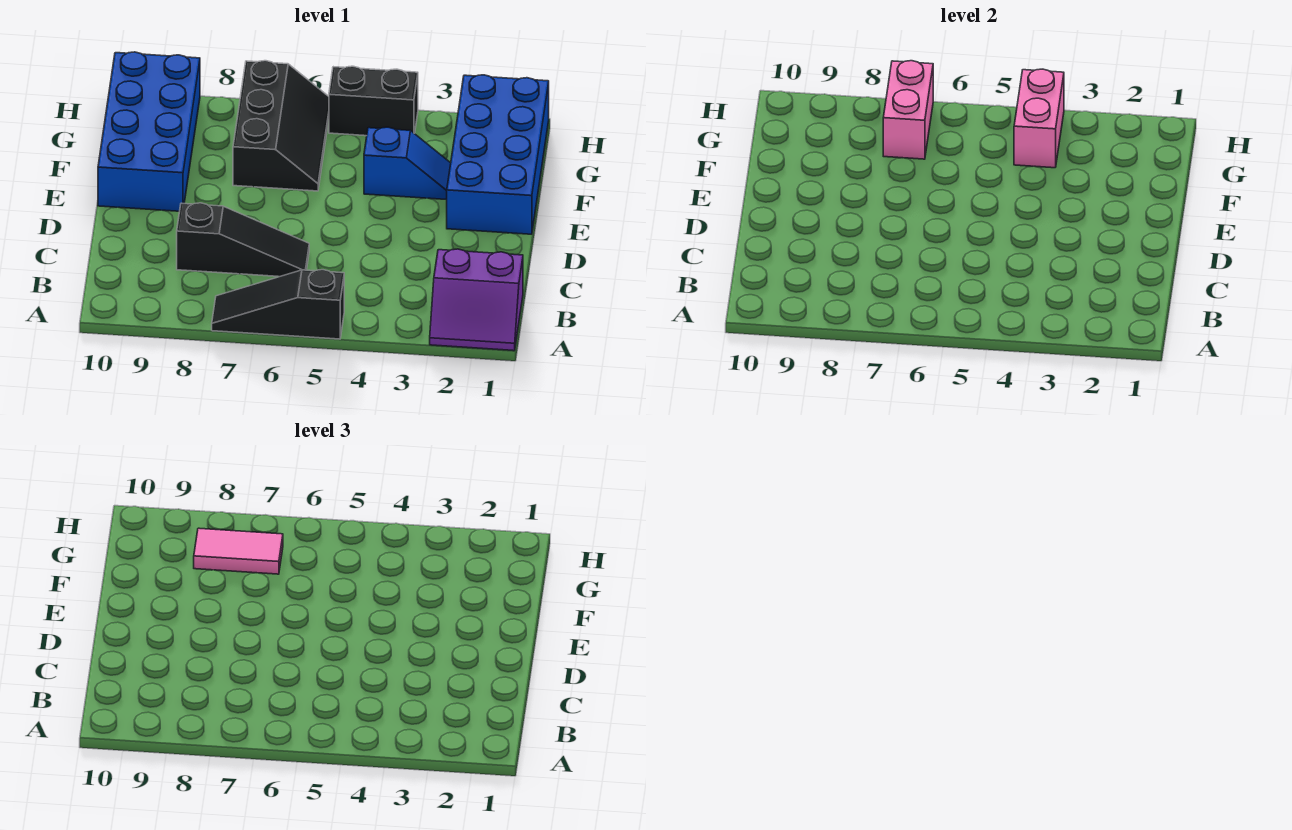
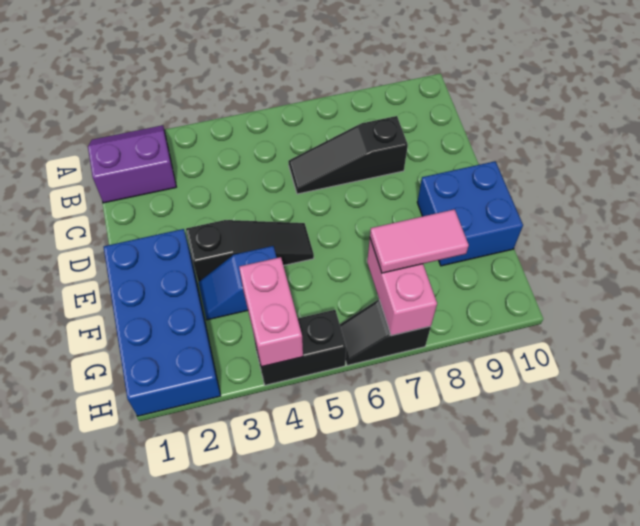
black slope A5:A7 level 1 top 5 -> black slope E3:E5 level 1 top 3
blue brick E9:H10 level 1 -> blue brick E9:F10 level 1
black slope F6:H7 level 1 top 7 -> black slope H6:H7 level 1 top 7

